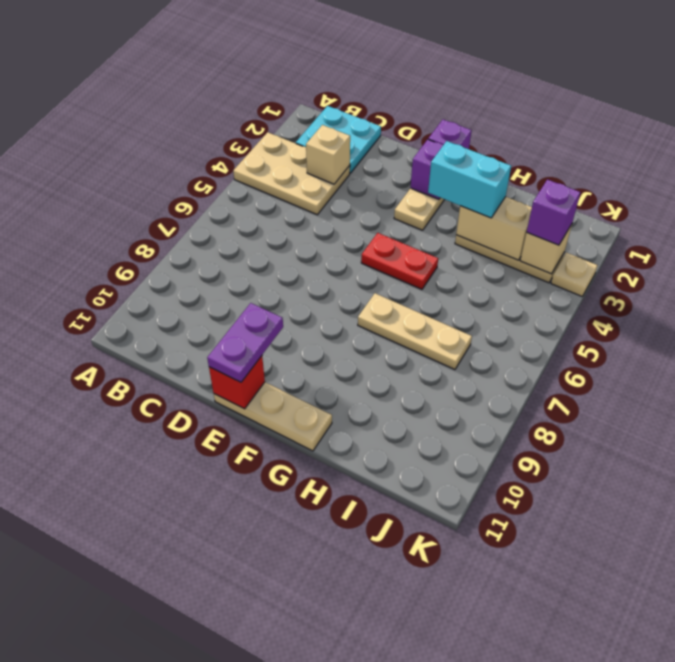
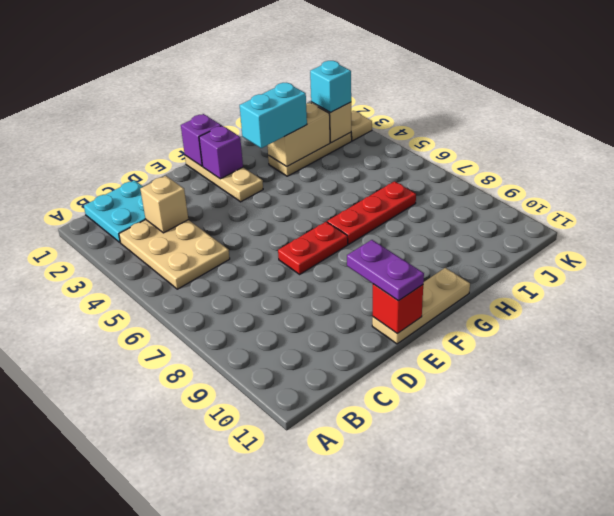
tan plate A3:C4 level 1 -> tan plate B3:C5 level 1
red plate F5:G5 level 1 -> red plate E7:F7 level 1
tan plate G7:I7 level 1 -> red plate G7:I7 level 1
purple brick J3 level 3 -> cyan brick J3 level 3

